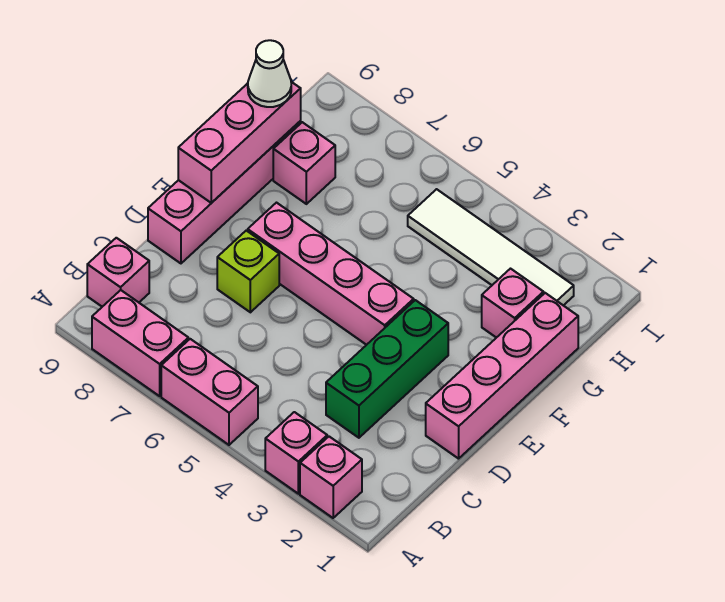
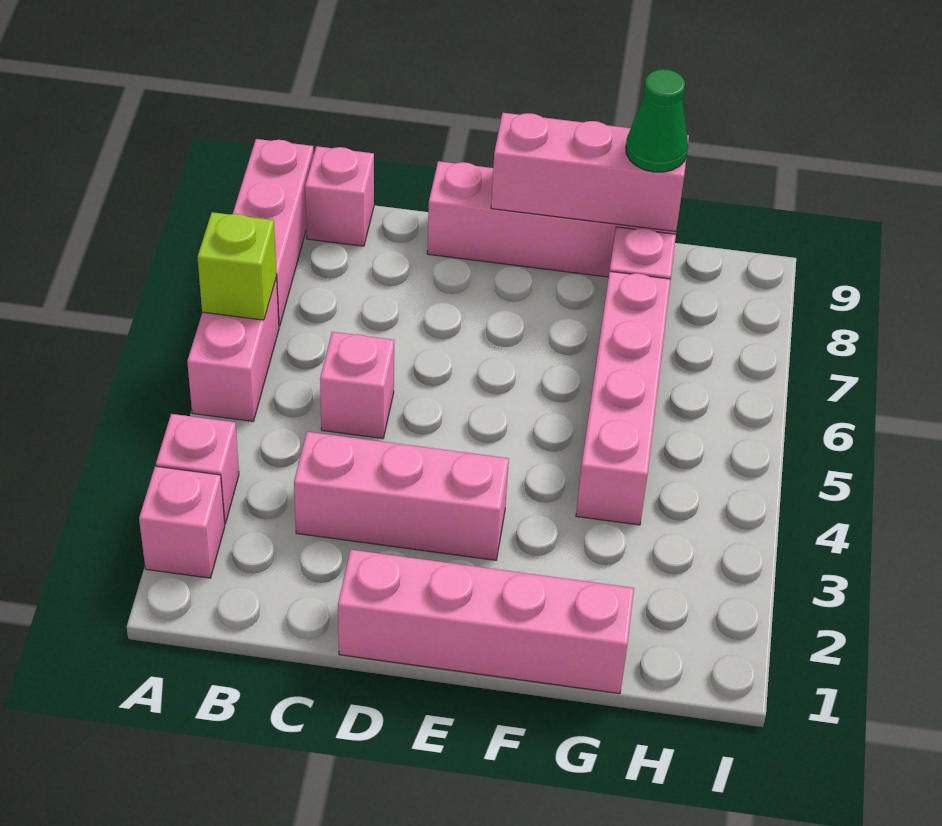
pink brick A7:A8 level 1 -> pink brick A7:A9 level 1
green brick C3:E3 level 1 -> pink brick C3:E3 level 1
lime brick D7 level 1 -> lime brick A6 level 2
pink brick E4:E7 level 1 -> pink brick G4:G7 level 1
pink brick G2 level 1 -> pink brick C5 level 1
white cone G9 level 3 -> green cone G9 level 3
white tile H2:H5 level 1 -> none

